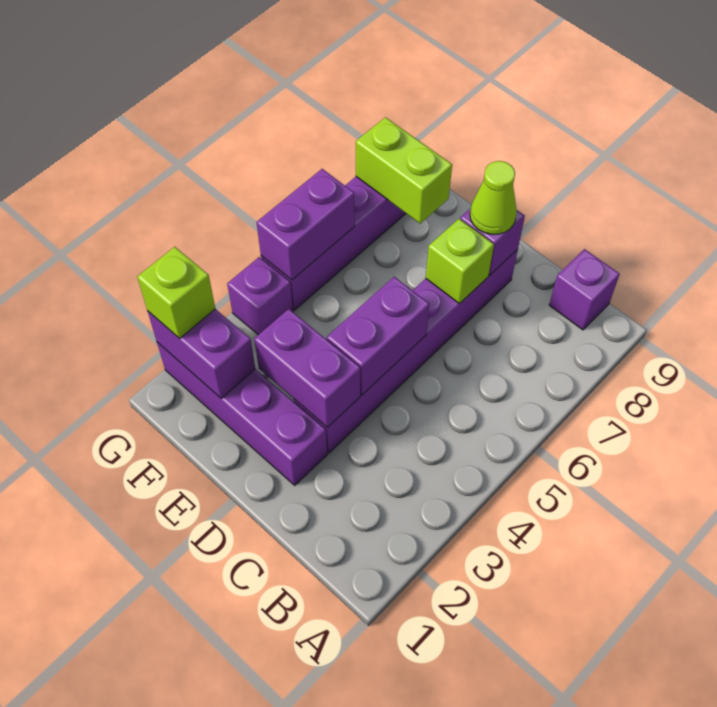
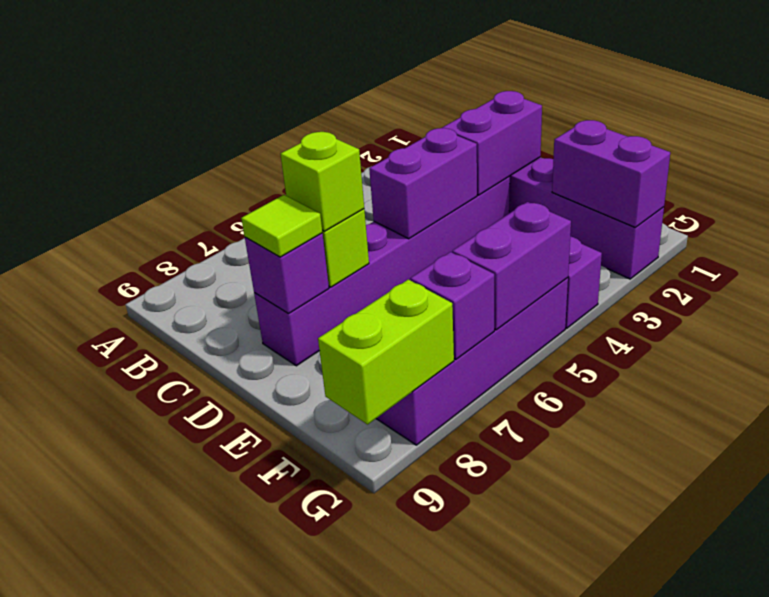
purple brick B9 level 1 -> purple brick G7 level 2
purple brick D3:E3 level 2 -> purple brick D2:D3 level 2
lime cone D8 level 3 -> lime tile D8 level 3
lime brick F8:G8 level 2 -> lime brick G8:G9 level 2
lime brick G2 level 3 -> lime brick D7 level 3

